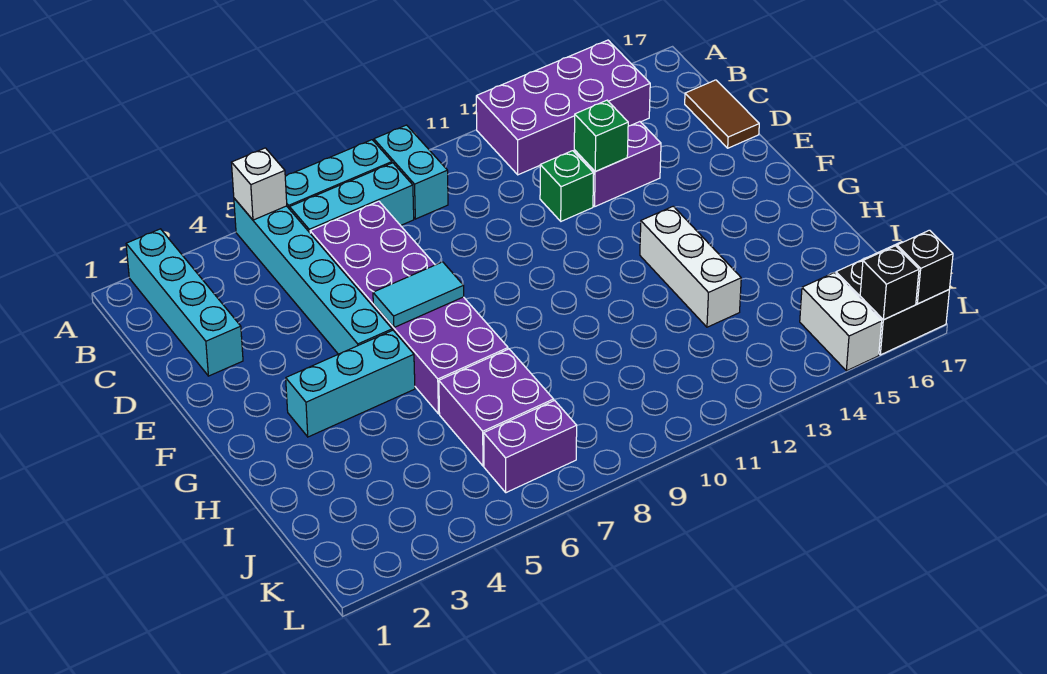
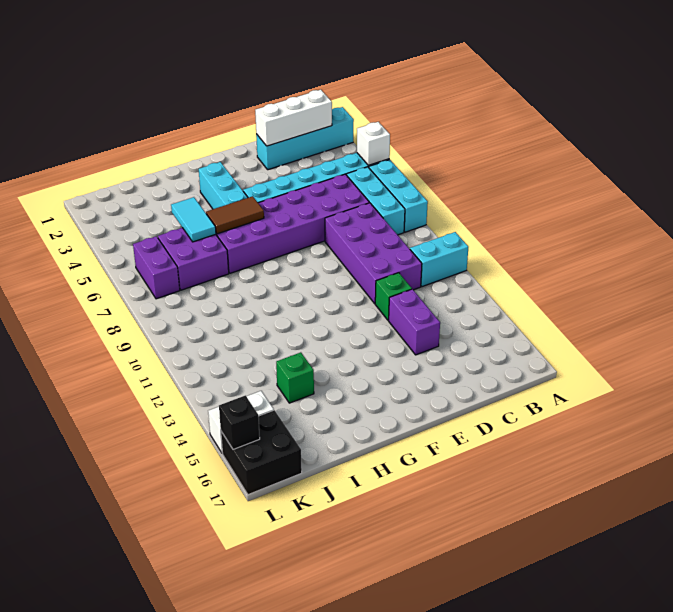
cyan brick A9:B9 level 1 -> cyan brick A11:B11 level 1
purple brick A12:B15 level 1 -> purple brick C8:D11 level 1
brown tile C17:D17 level 1 -> brown tile G6:H6 level 2
green brick D13 level 2 -> green brick I14 level 1
cyan tile F6:F7 level 2 -> cyan tile I5:I6 level 2
white brick G13:I13 level 1 -> white brick B2:D2 level 2
black brick L17 level 2 -> none

